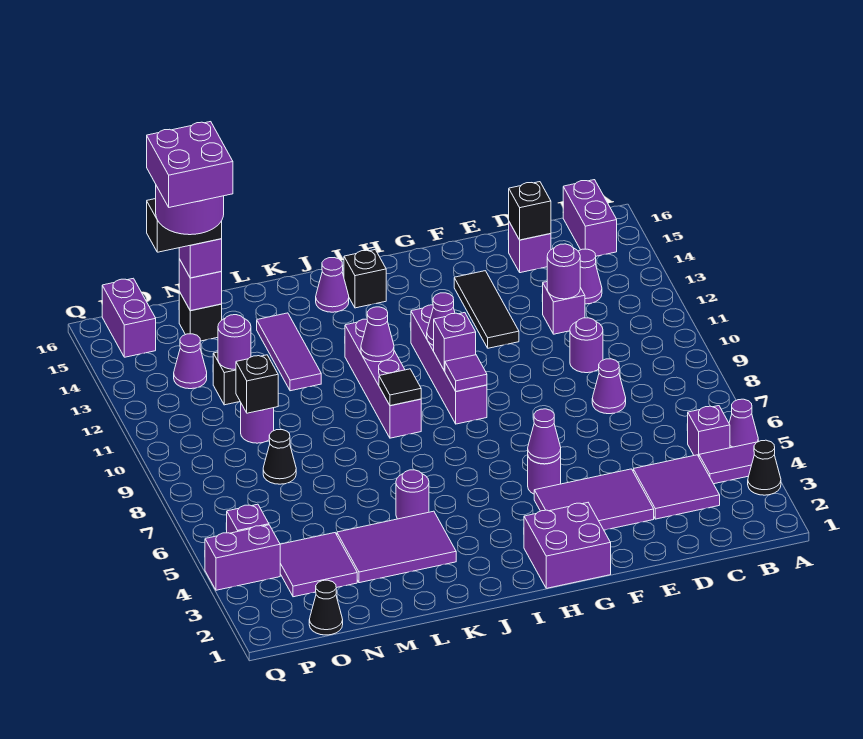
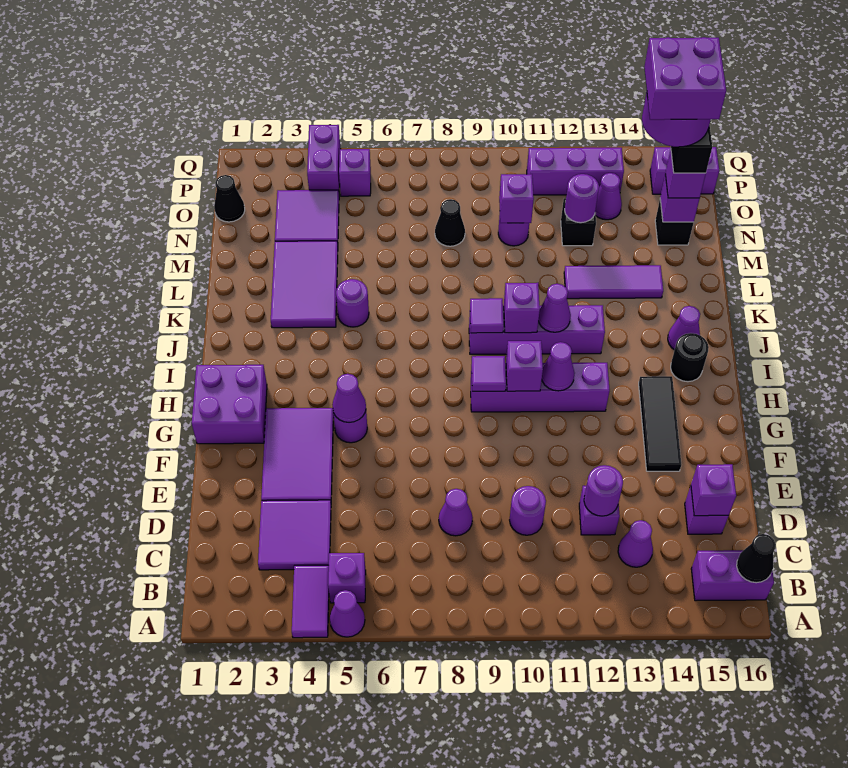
black cone A3 level 1 -> black cone B16 level 2
black brick D15 level 2 -> purple brick D15 level 2
black tile F12:F14 level 1 -> black tile F14:H14 level 1
black brick I15 level 1 -> black round brick I15 level 1
black tile J9 level 2 -> purple tile J9 level 2
none -> purple brick J10 level 2
black brick N10 level 2 -> purple brick N10 level 2
none -> purple brick P11:P13 level 1

